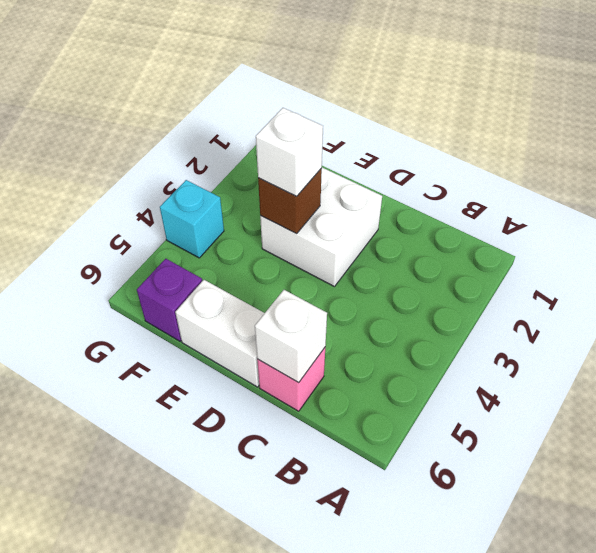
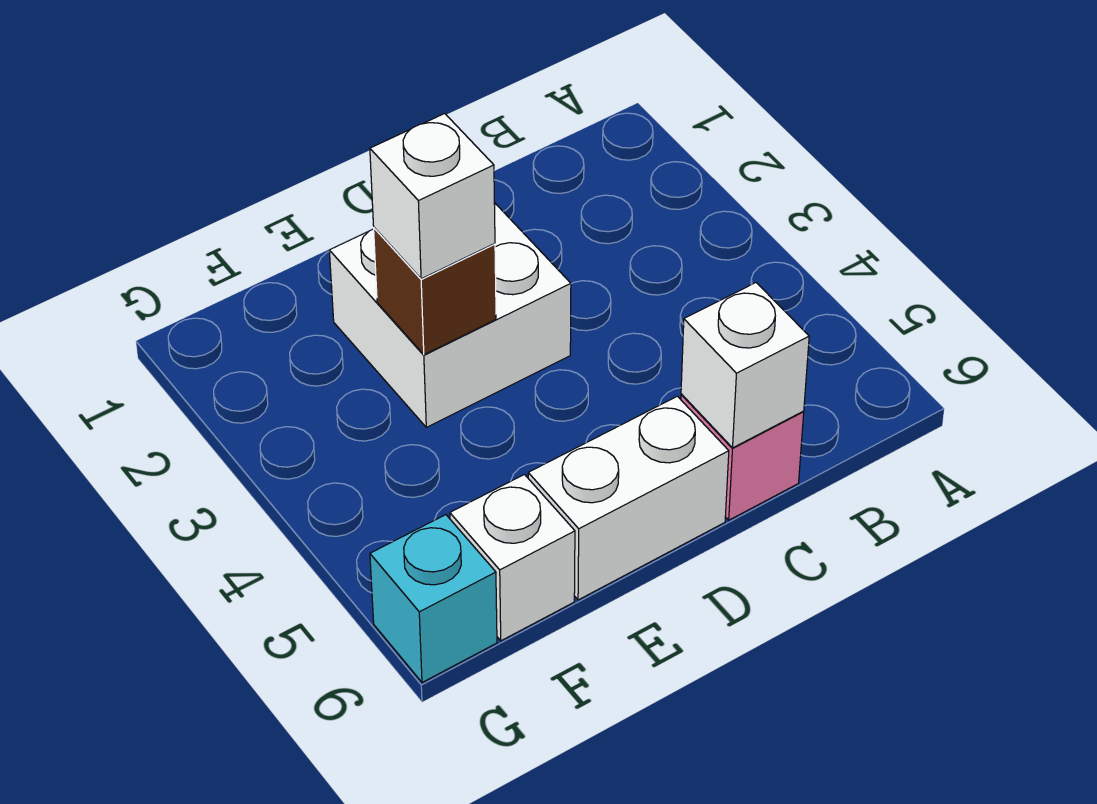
purple brick F6 level 1 -> white brick F6 level 1
cyan brick G4 level 1 -> cyan brick G6 level 1

